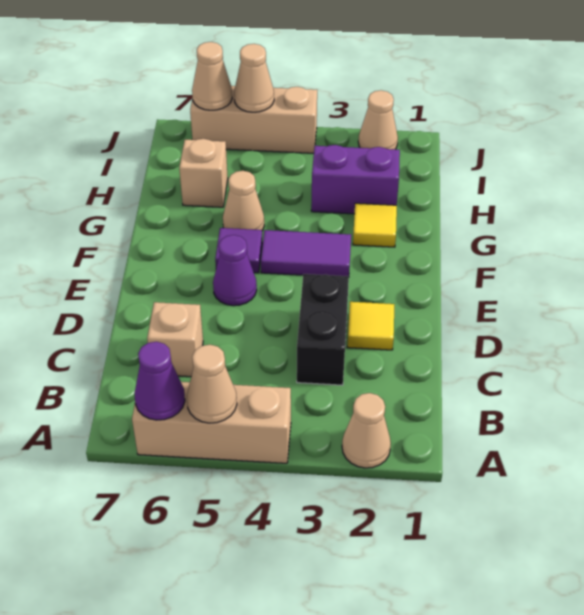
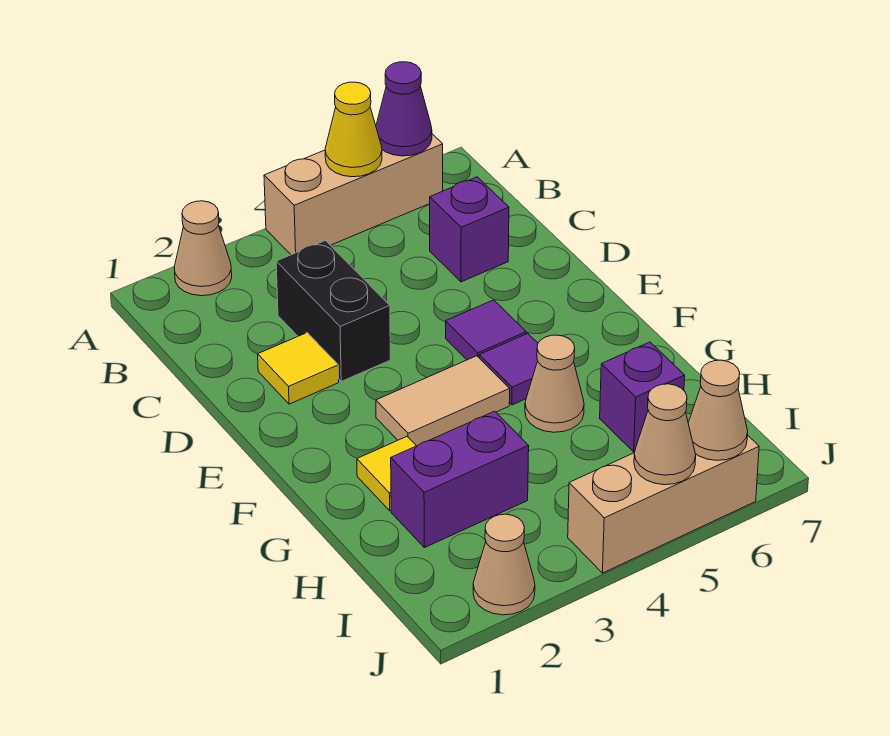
tan cone A5 level 2 -> yellow cone A5 level 2
tan brick C6 level 1 -> purple brick C6 level 1
purple cone E5 level 1 -> purple tile E5 level 1
purple tile F3:F4 level 1 -> tan tile F3:F4 level 1
tan brick H6 level 1 -> purple brick H6 level 1

